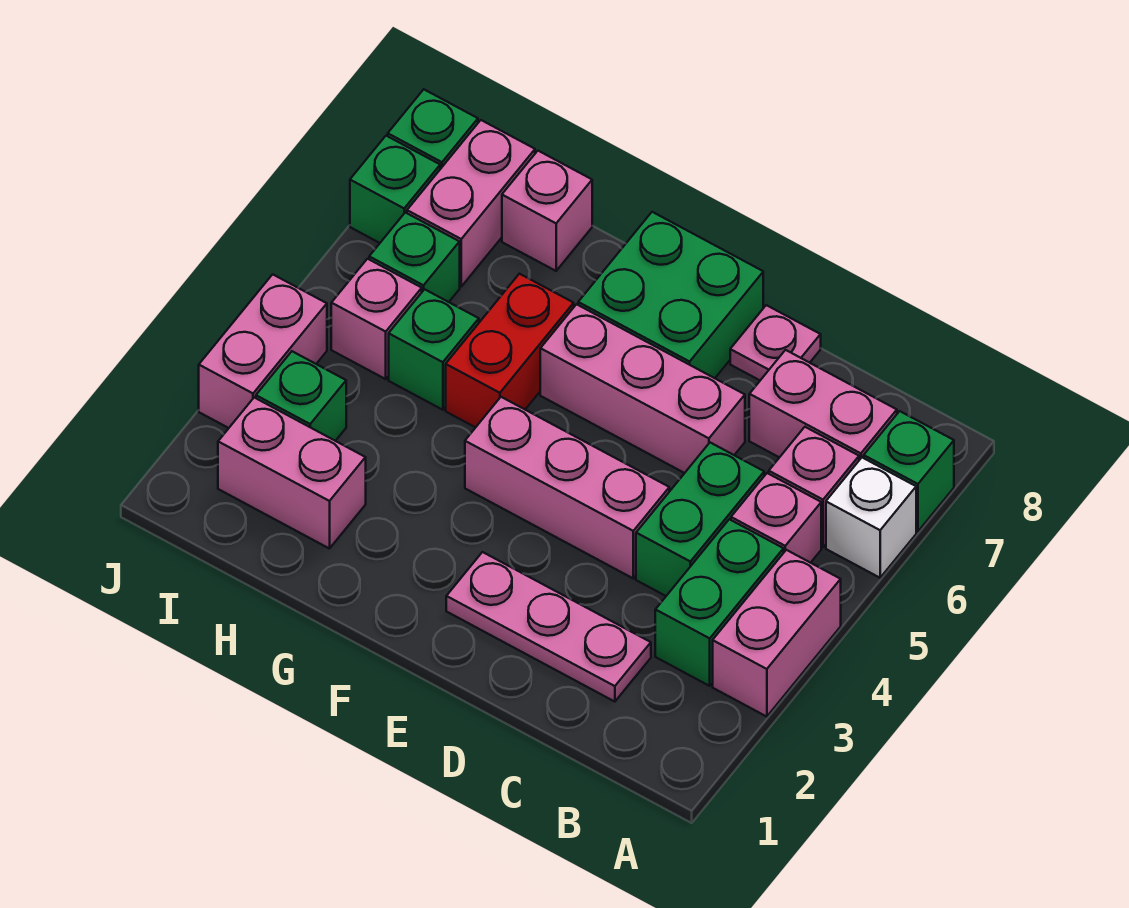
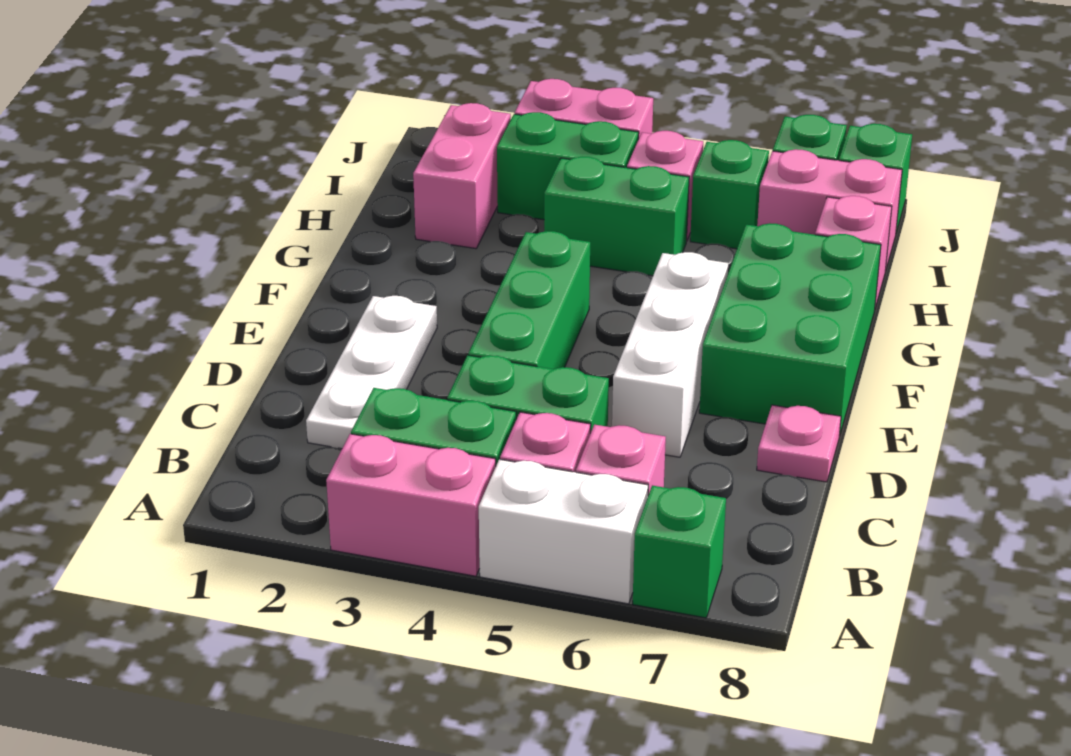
white brick A6 level 1 -> white brick A5:A6 level 1
pink brick B7:C7 level 1 -> none
pink plate C2:E2 level 1 -> white plate C2:E2 level 1
pink brick D4:F4 level 1 -> green brick D4:F4 level 1
pink brick D6:F6 level 1 -> white brick D6:F6 level 1
green brick E7:F8 level 1 -> green brick E7:G8 level 1
red brick G5:G6 level 1 -> none
green brick H5 level 1 -> green brick H4:H5 level 1
green brick I3 level 1 -> green brick I3:I4 level 1

